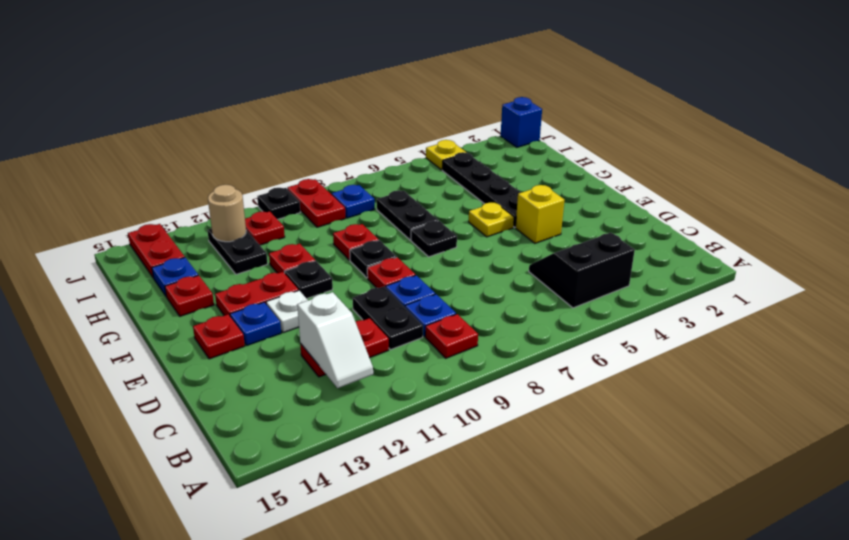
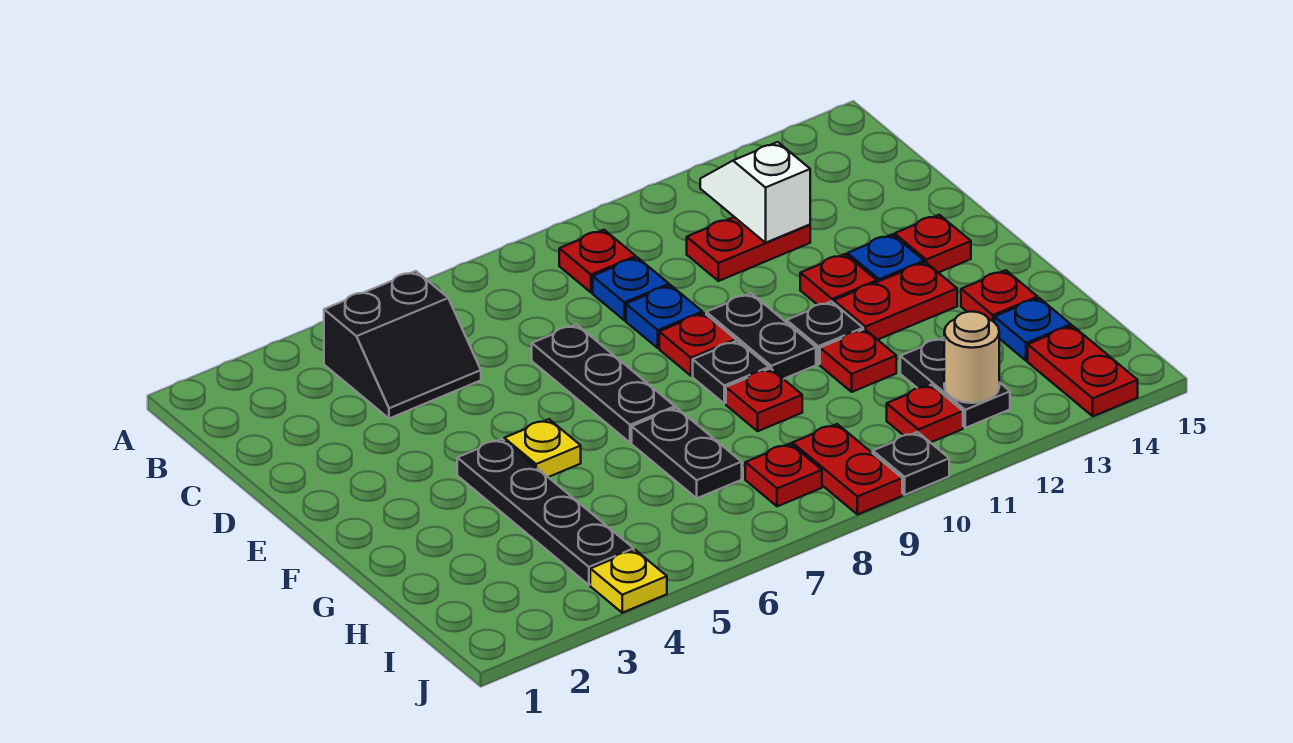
black plate C10:D10 level 1 -> black plate E10:F10 level 1
yellow brick E4 level 1 -> none
white plate E12 level 1 -> red plate E12 level 1
black plate F7 level 1 -> black plate D7:F7 level 1
blue plate I8 level 1 -> red plate I8 level 1
blue brick J1 level 1 -> none

